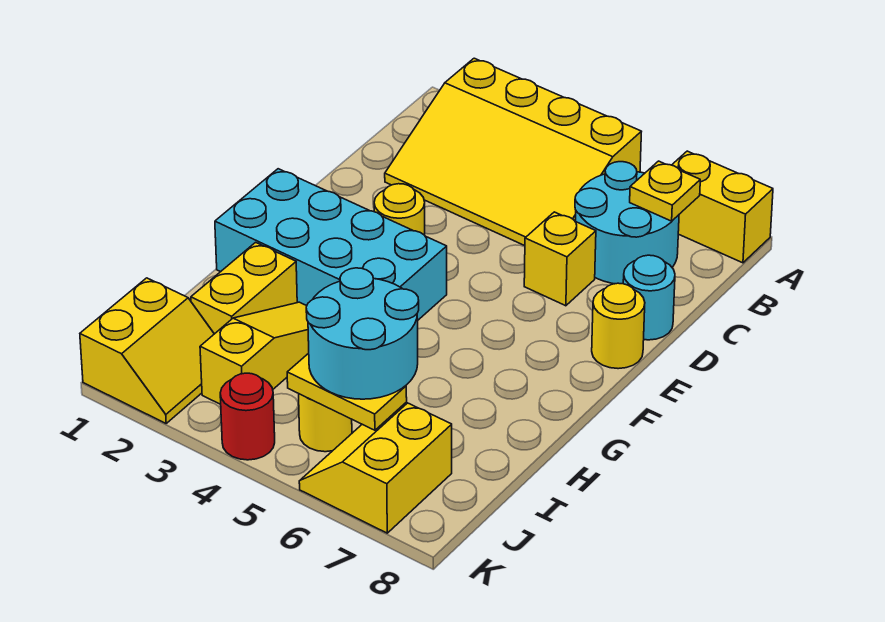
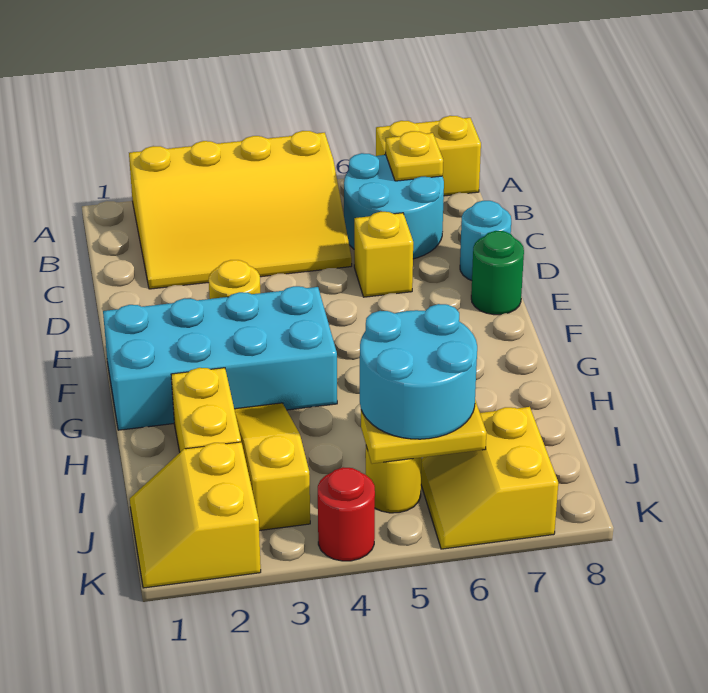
yellow round brick E8 level 1 -> green round brick E8 level 1
yellow slope J1:K2 level 1 top 1 -> yellow slope J1:K2 level 1 top 2

